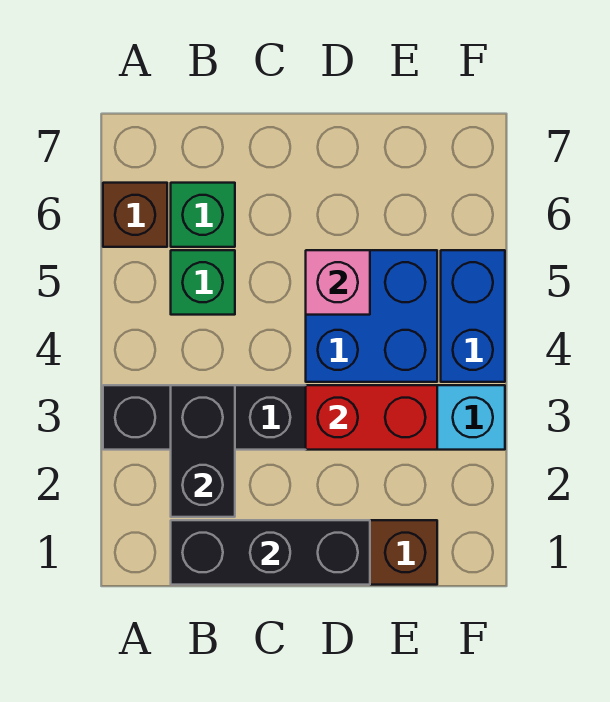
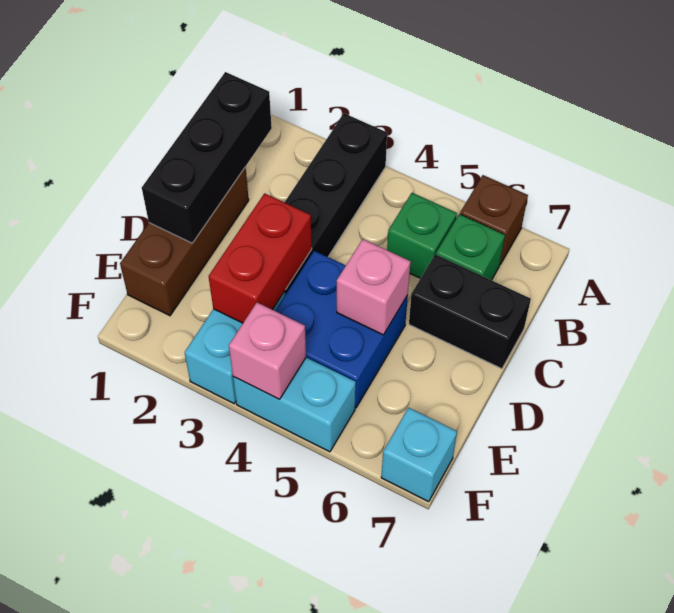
black brick B2:B3 level 2 -> black brick C6:C7 level 1
blue brick F4:F5 level 1 -> cyan brick F4:F5 level 1
none -> pink brick F4 level 2
none -> cyan brick F7 level 1

